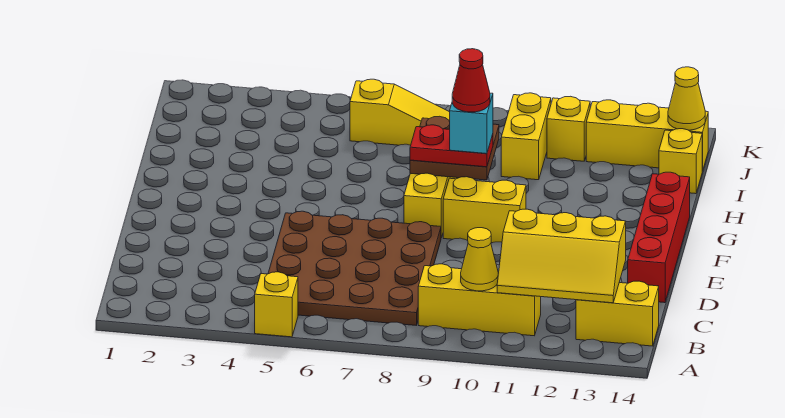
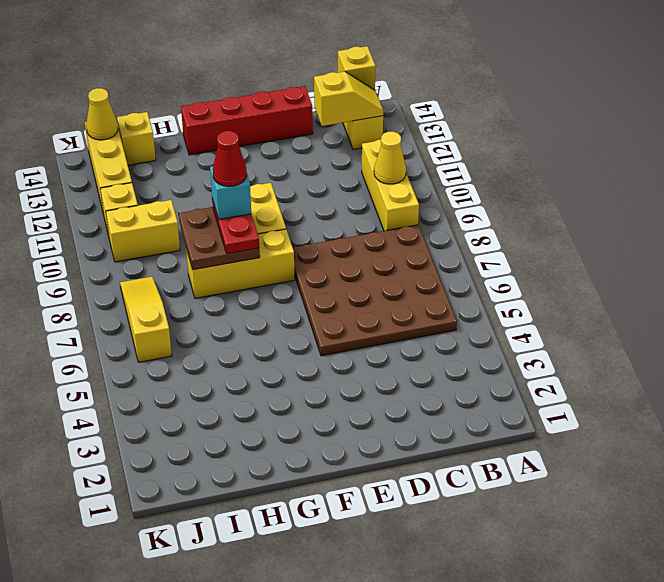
yellow brick A5 level 1 -> yellow brick B14 level 2
yellow slope B11:C13 level 2 top C -> yellow slope B13:C13 level 2 top C

